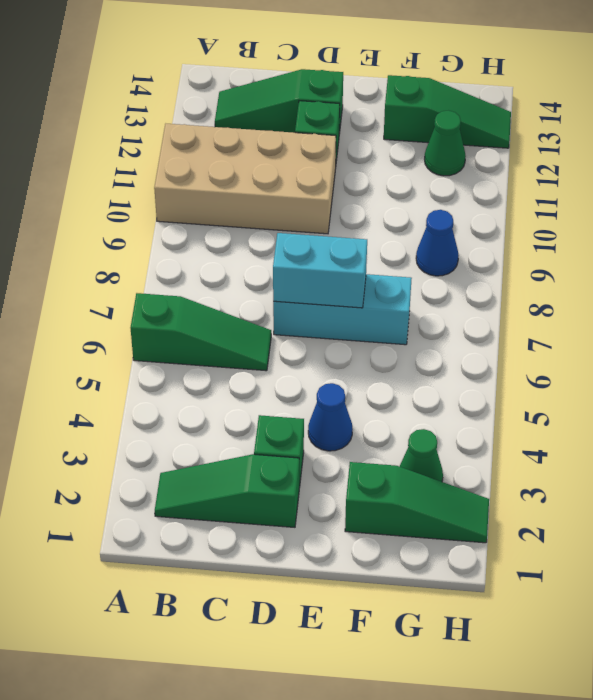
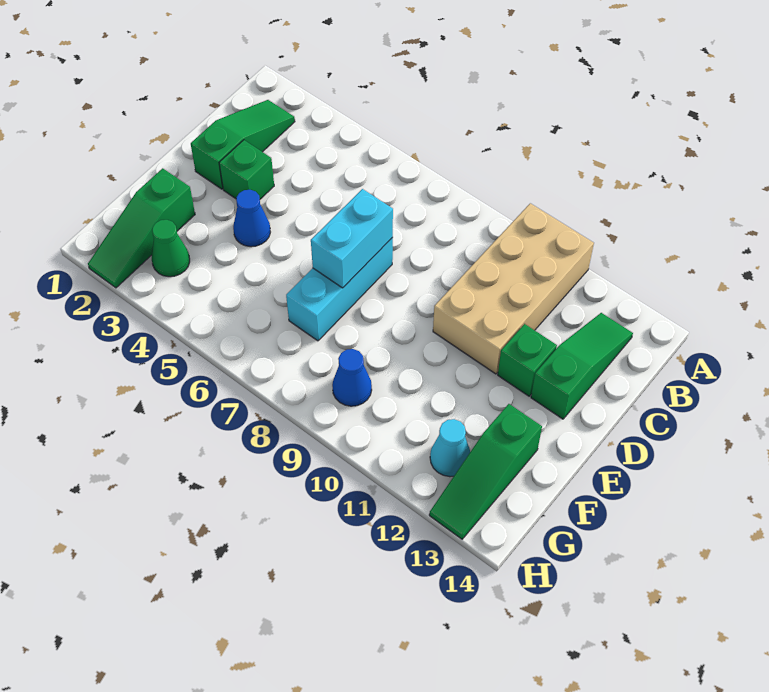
green slope A6:C6 level 1 top A -> none
green cone G12 level 1 -> cyan cone G12 level 1

